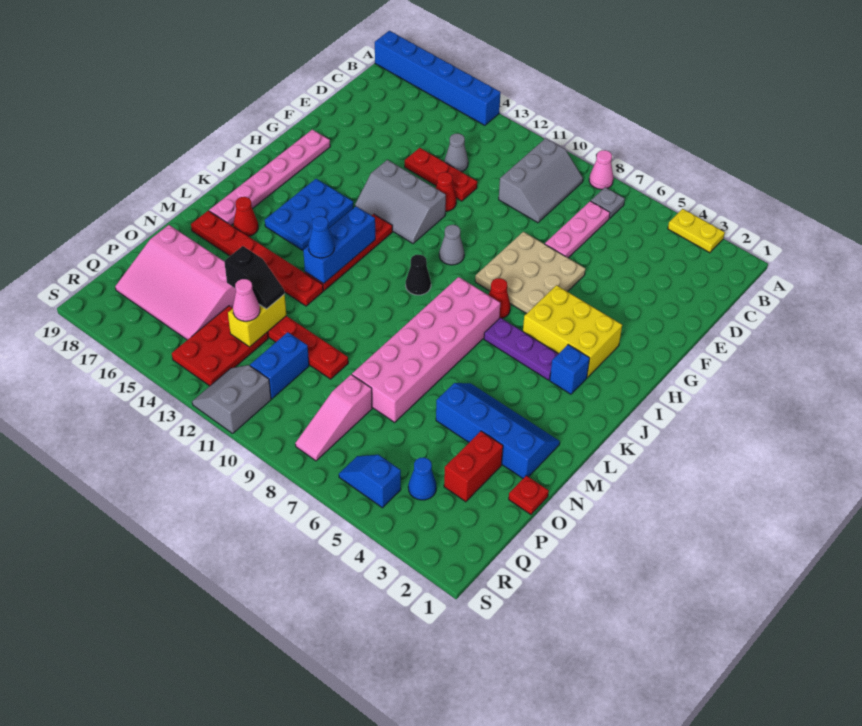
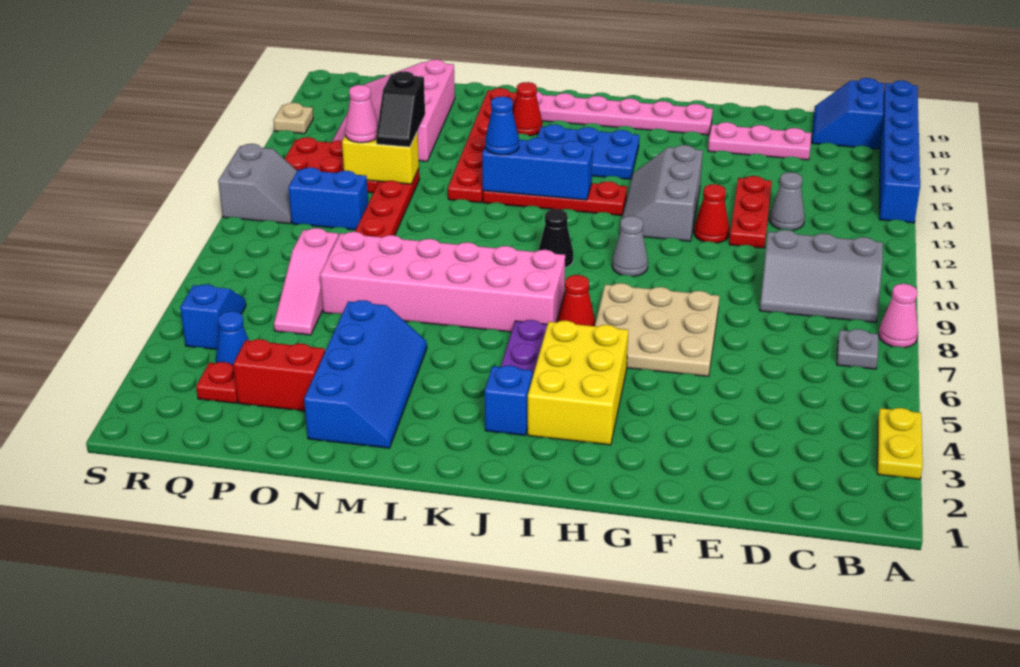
none -> blue slope B18:C19 level 1 top B
pink plate C7:E7 level 1 -> pink plate D17:F17 level 1
red plate O1 level 1 -> red plate Q3 level 1
pink slope P8:R8 level 1 top P -> pink slope P6:P8 level 1 top 8
grey slope R11:S12 level 1 top 11 -> grey slope R11:S12 level 1 top S
none -> tan plate S16 level 1

